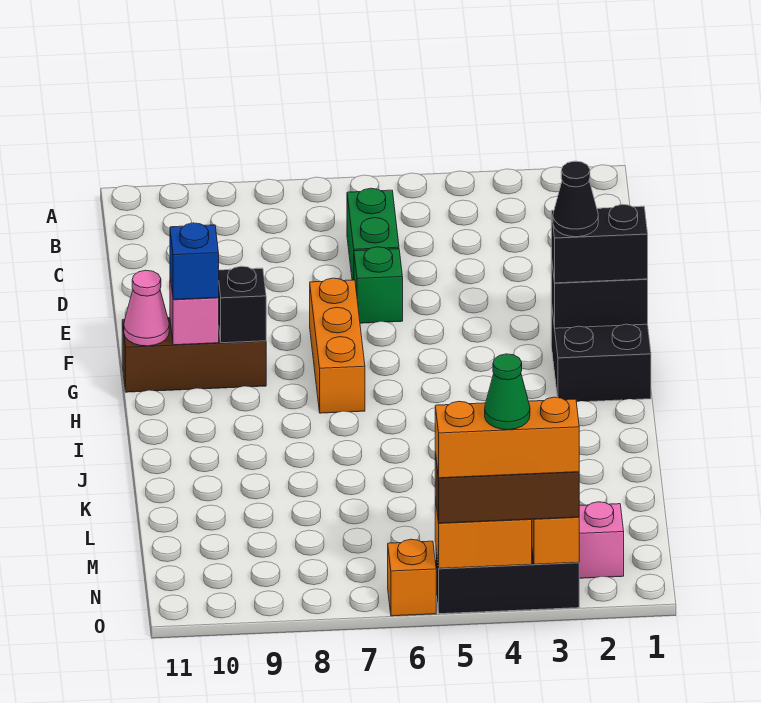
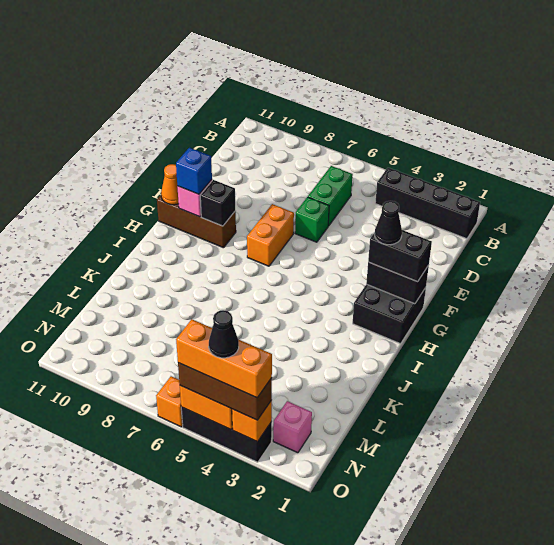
none -> black brick B1:B4 level 1
orange brick F7:H7 level 1 -> orange brick F7:G7 level 1
pink cone G11 level 2 -> orange cone G11 level 2
green cone O4 level 5 -> black cone O4 level 5

